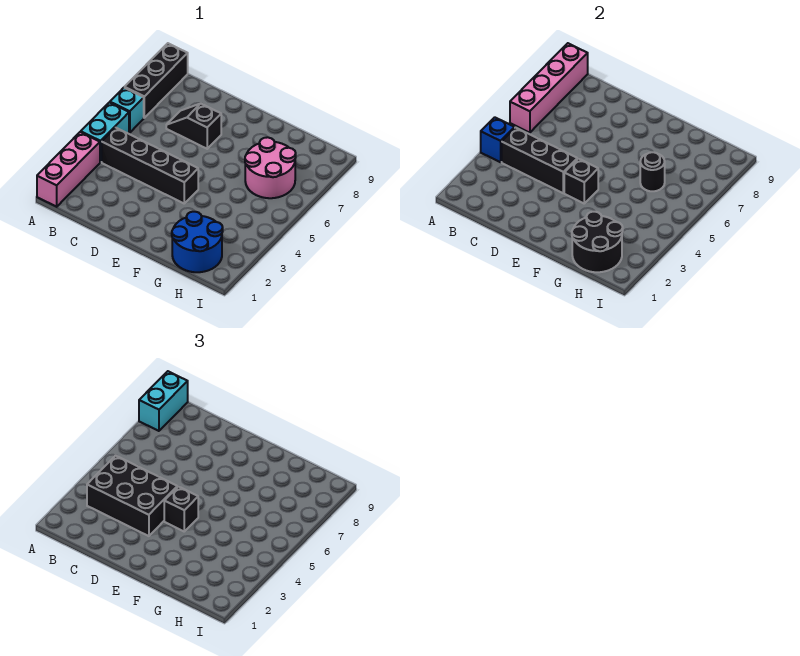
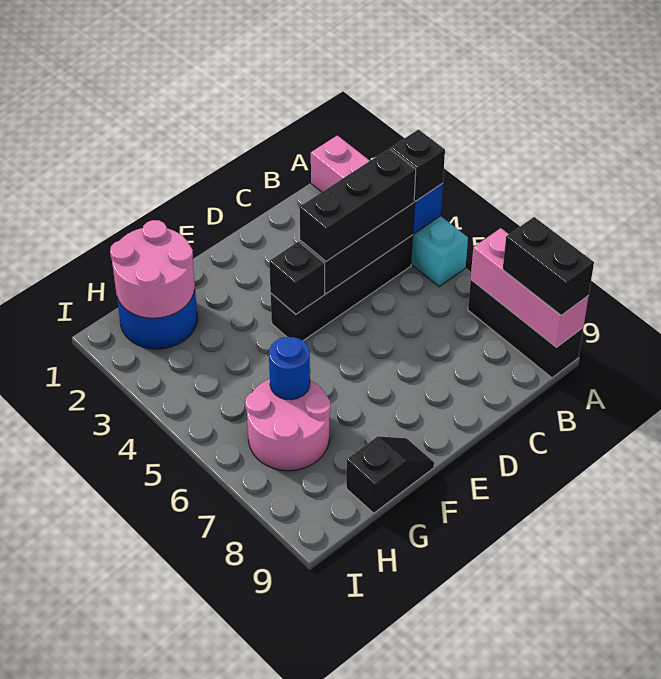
cyan brick A6 level 1 -> none
pink brick A6:A9 level 2 -> pink brick A7:A9 level 2
cyan brick A8:A9 level 3 -> black brick A8:A9 level 3
black brick B3:D4 level 3 -> black brick B4:D4 level 3
black slope C7:D7 level 1 top D -> black slope F9:G9 level 1 top G
black brick E4 level 3 -> black brick A4 level 3
black round brick G1:H2 level 2 -> pink round brick G1:H2 level 2
black round brick G6 level 2 -> blue round brick G6 level 2

